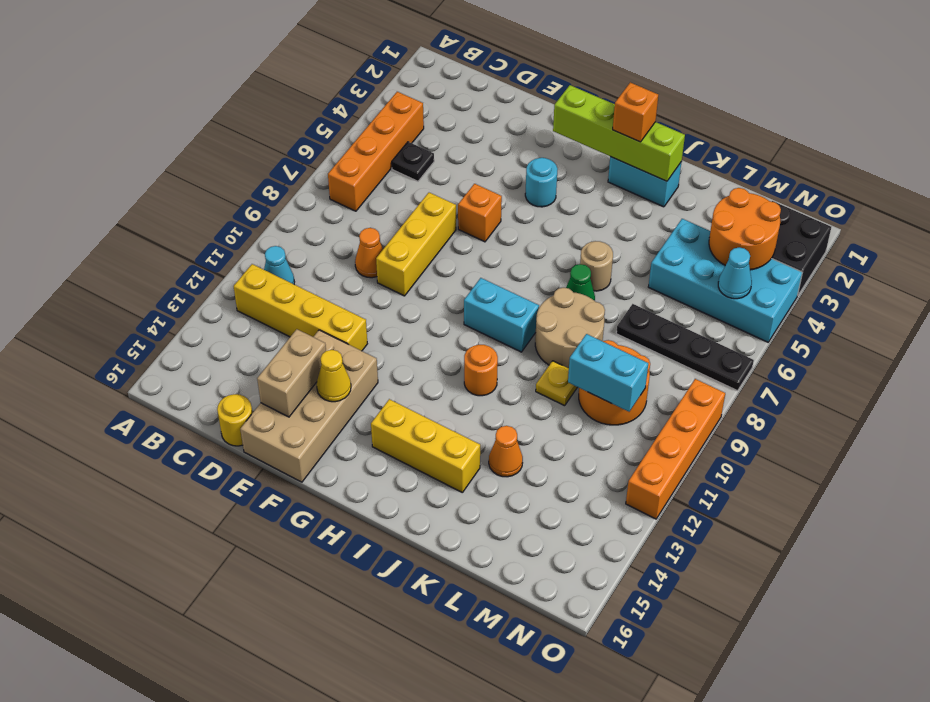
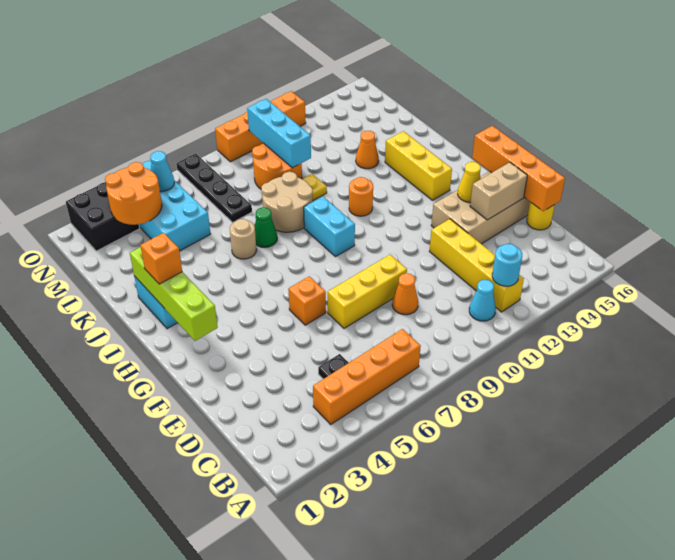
none -> orange brick D16:G16 level 2
cyan round brick G4 level 1 -> cyan round brick B12 level 2
cyan brick L10:M10 level 2 -> cyan brick L10:N10 level 2

